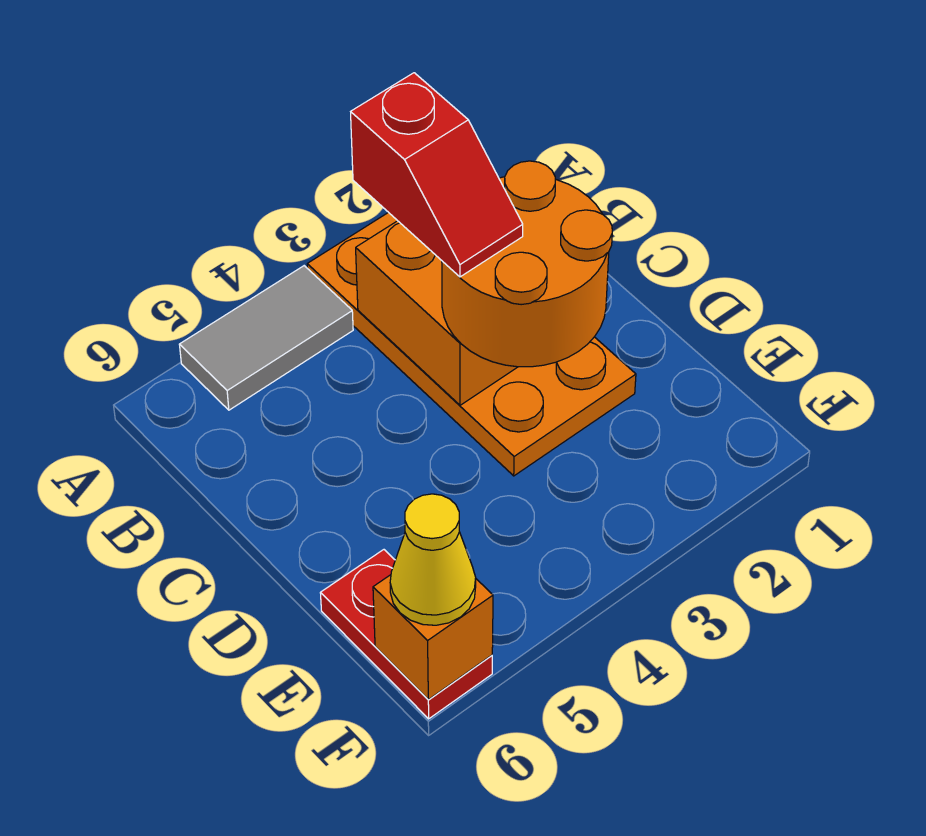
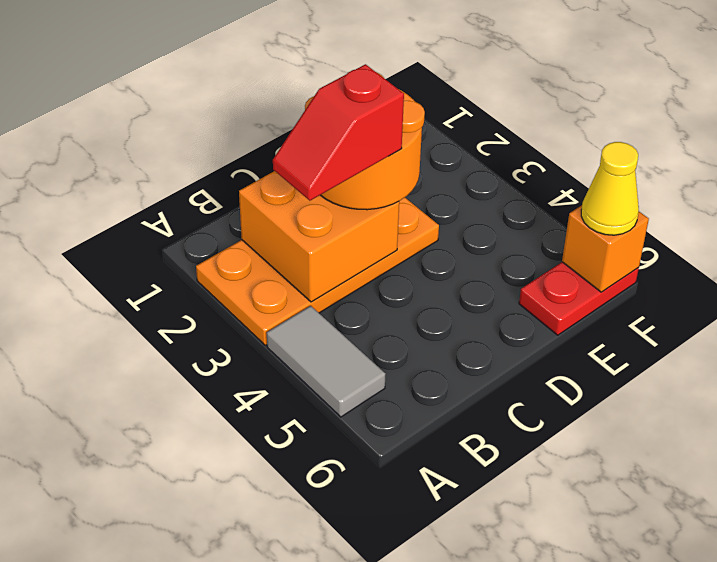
red slope B3:C3 level 4 top B -> red slope B3:C3 level 4 top C

